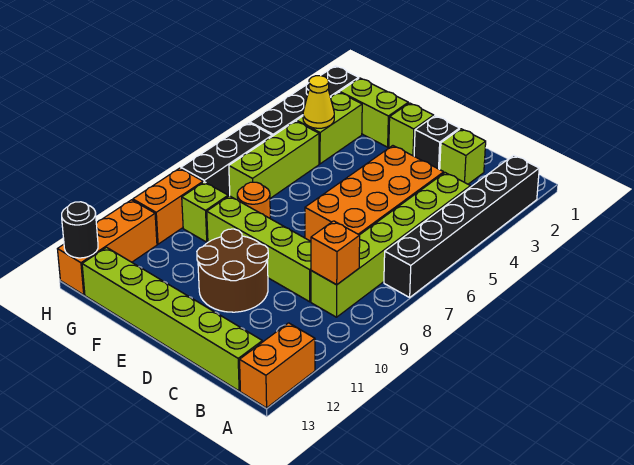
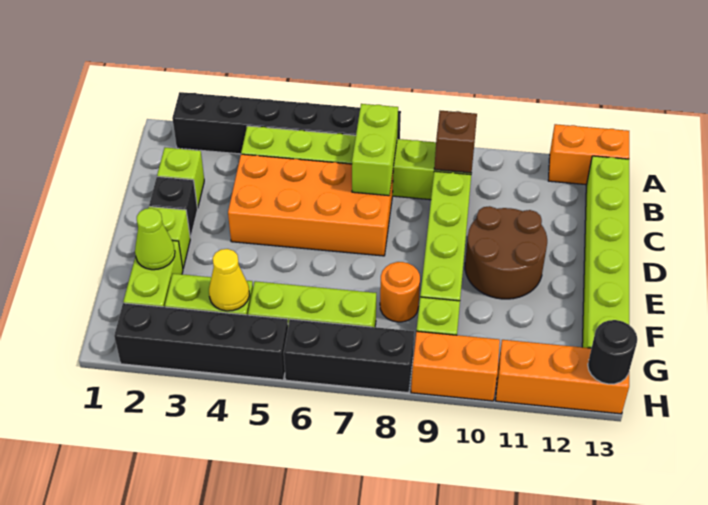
none -> lime brick B7:C7 level 2
orange brick B9 level 2 -> brown brick B9 level 2
none -> lime cone F2 level 2

